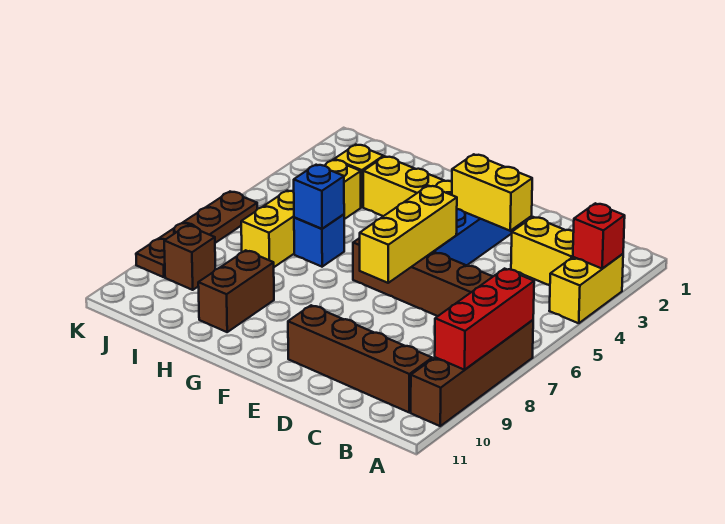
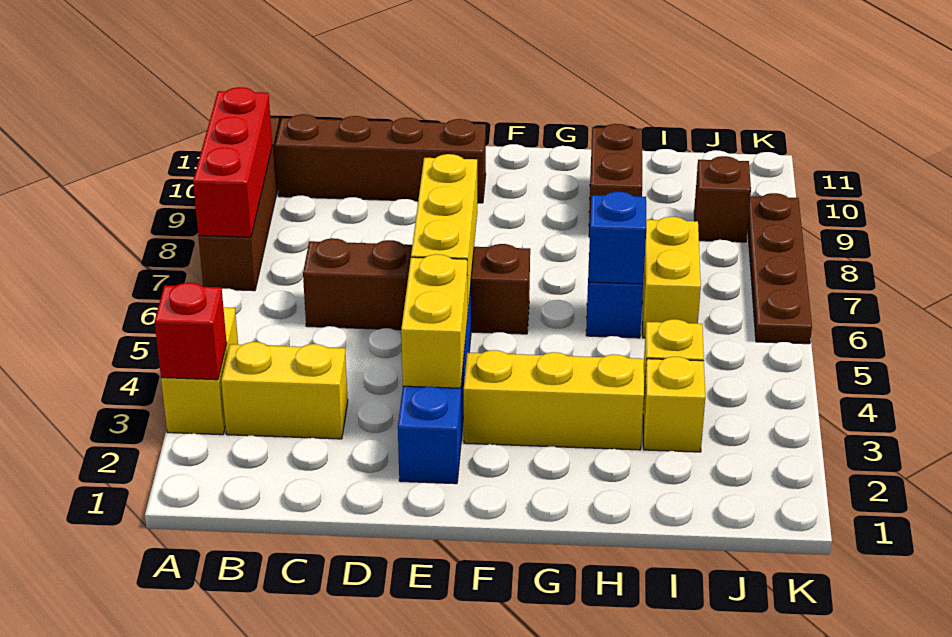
yellow brick D3:E3 level 2 -> yellow brick E3:E4 level 2

